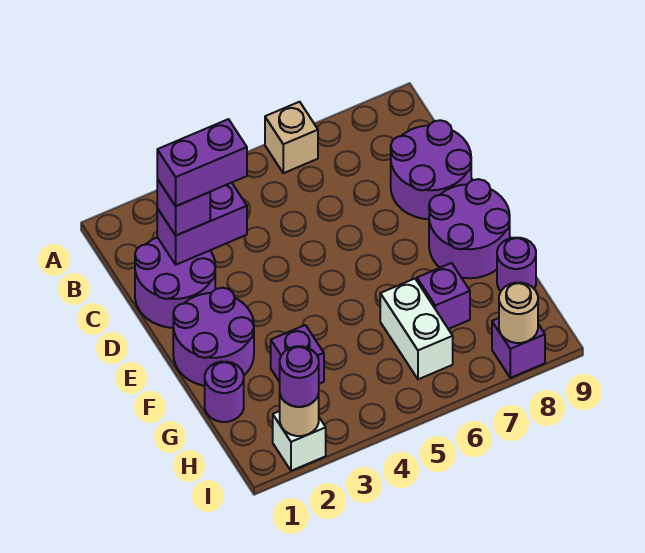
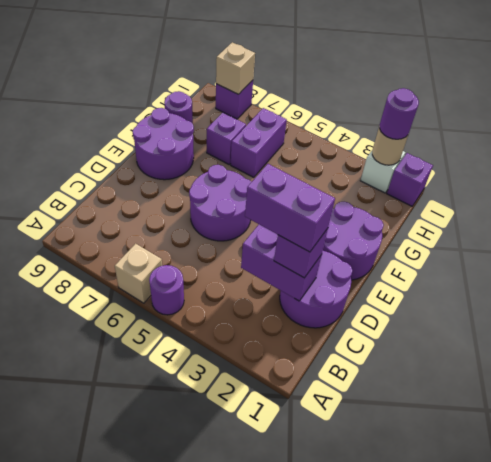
purple round brick C8:D9 level 1 -> purple round brick D5:E6 level 1
purple round brick G1 level 1 -> purple round brick A5 level 1
purple brick G3 level 1 -> purple brick I1 level 1
white brick G6:H6 level 1 -> purple brick G6:H6 level 1
tan round brick I8 level 2 -> tan brick I8 level 2

